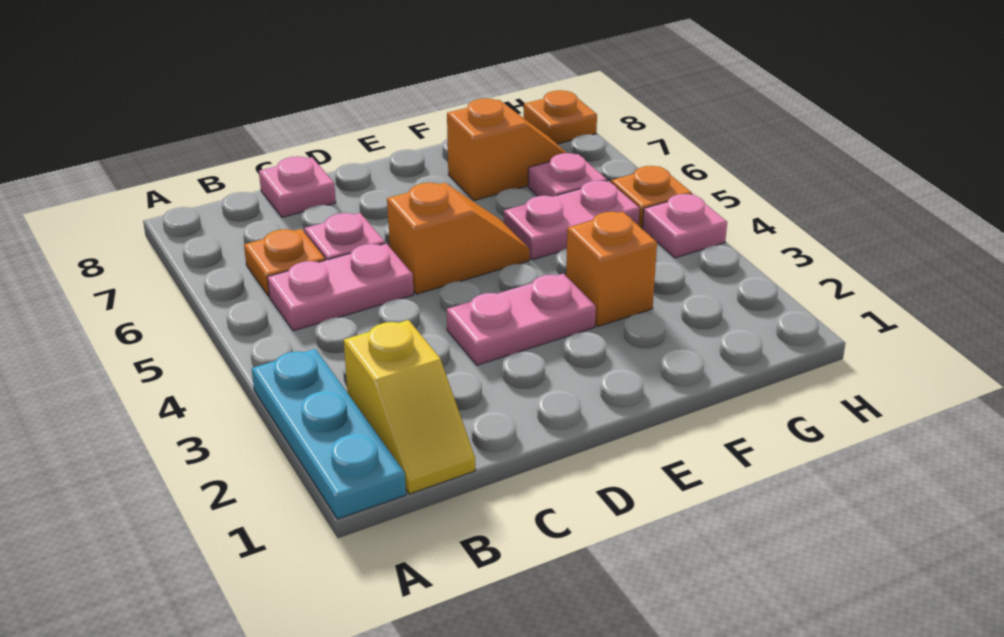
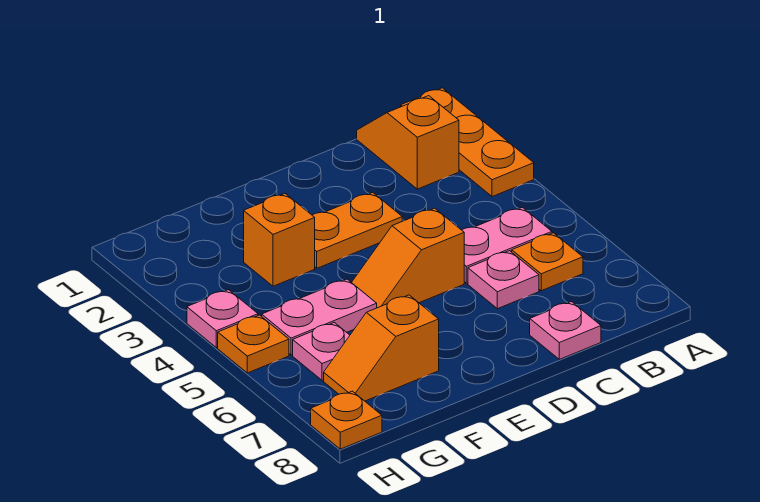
cyan plate A1:A3 level 1 -> orange plate A1:A3 level 1
yellow slope B1:B2 level 1 top 2 -> orange slope B1:B2 level 1 top 2
pink plate D3:E3 level 1 -> orange plate D3:E3 level 1

